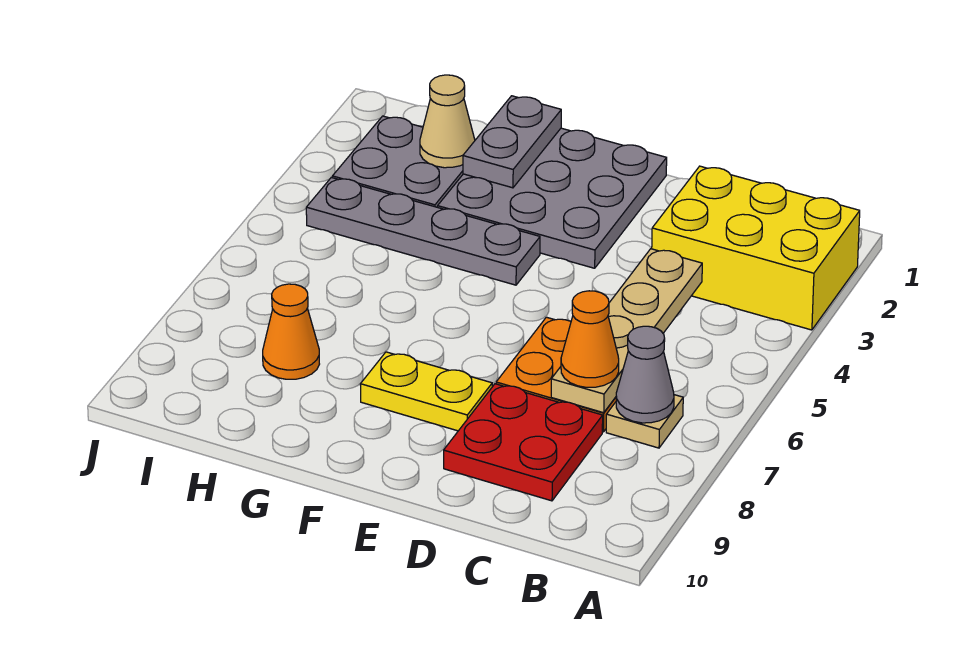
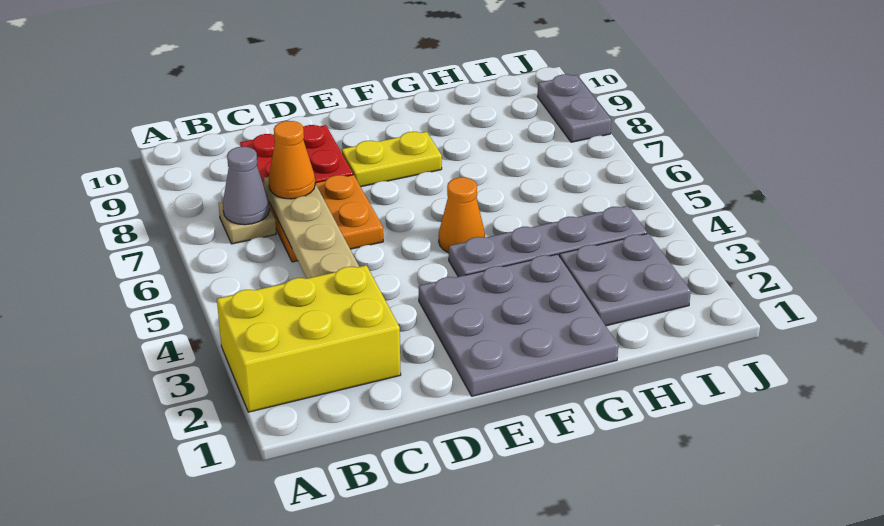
grey plate G1:G2 level 2 -> grey plate J8:J9 level 1
tan cone H2 level 2 -> none
orange cone H8 level 1 -> orange cone F5 level 1

